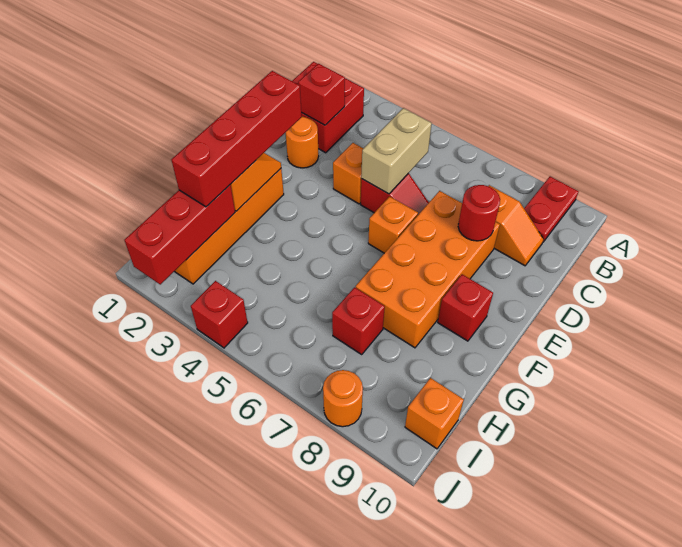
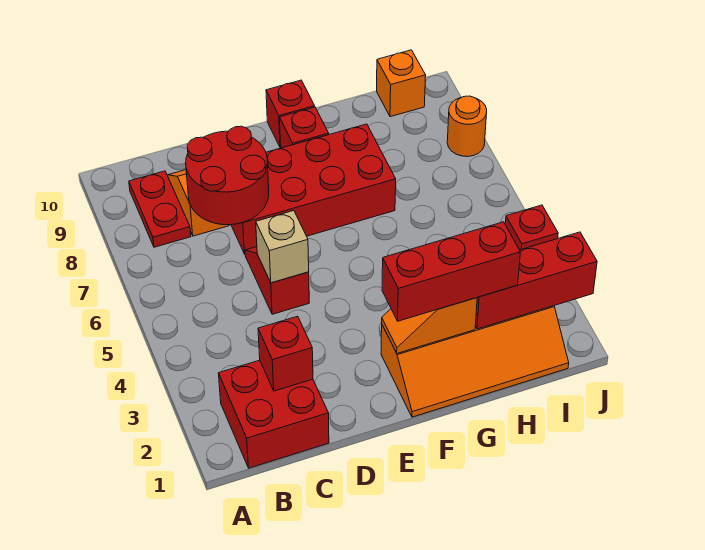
red plate A9:B9 level 1 -> red plate B8:B9 level 1
tan brick C5:D5 level 2 -> tan brick D5 level 2
orange round brick D2 level 1 -> none
orange brick D4 level 1 -> none
orange brick D7:G8 level 1 -> red brick D7:G8 level 1
red round brick D8 level 2 -> red round brick C7:D8 level 2
red brick E2:H2 level 3 -> red brick F2:H2 level 3
orange brick E6 level 1 -> none
red brick H7 level 1 -> red brick F10 level 1

